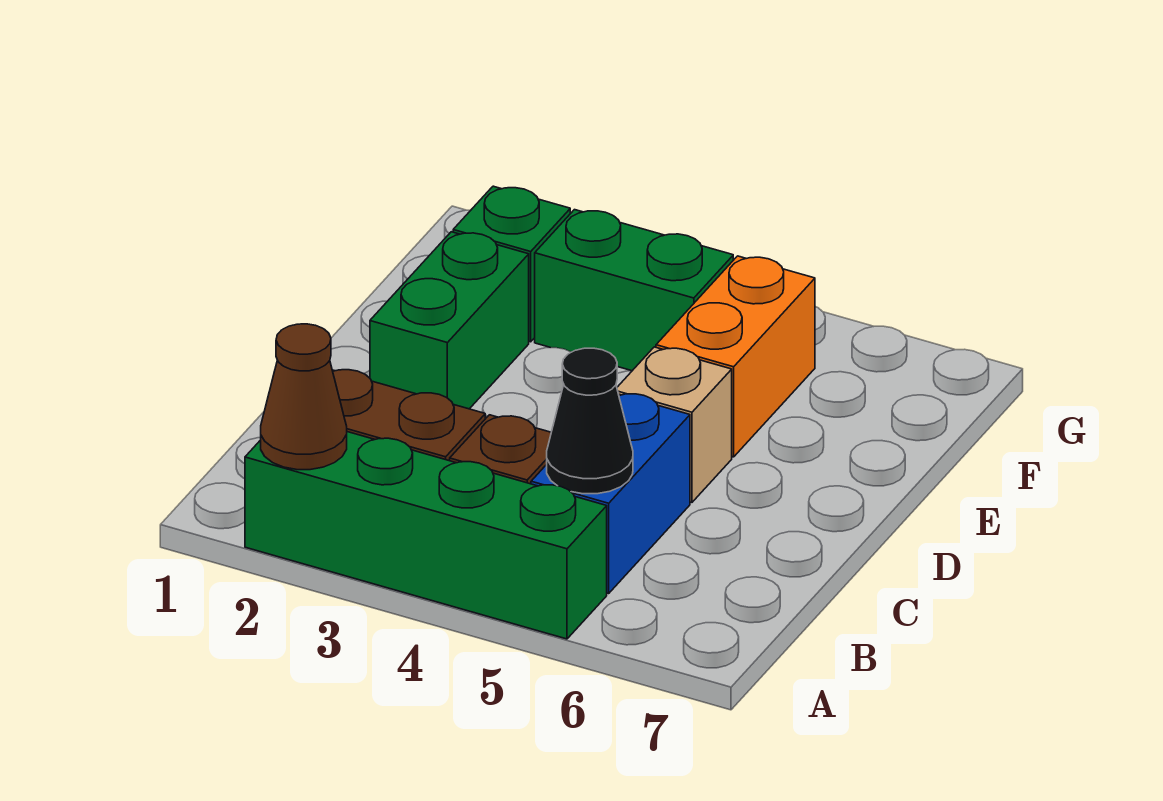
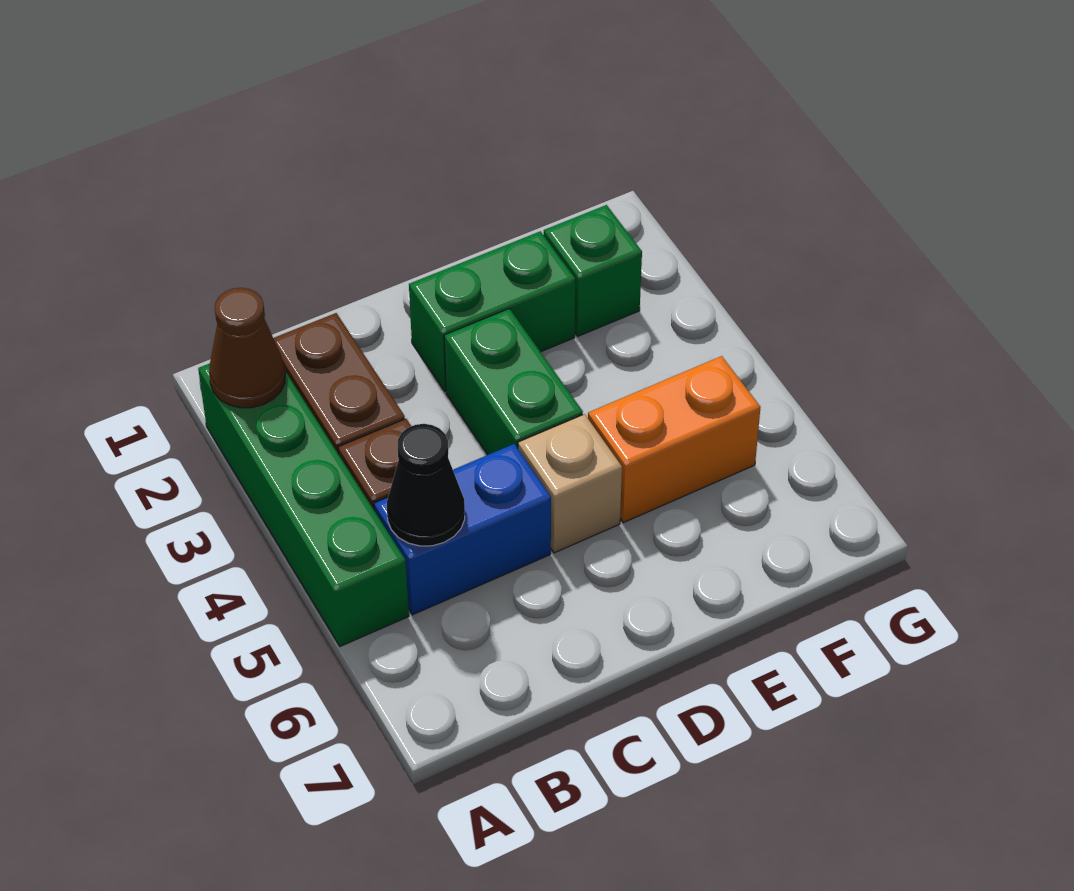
green brick F3:F4 level 1 -> green brick D3:D4 level 1

